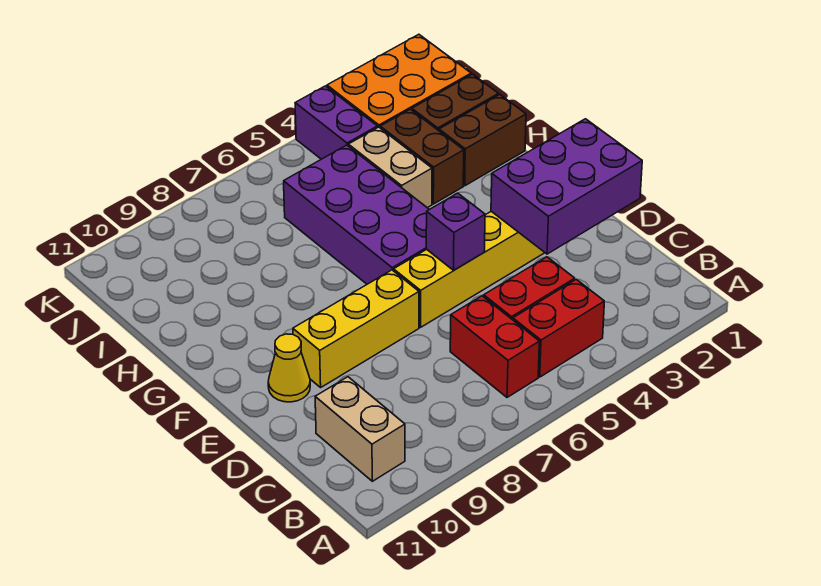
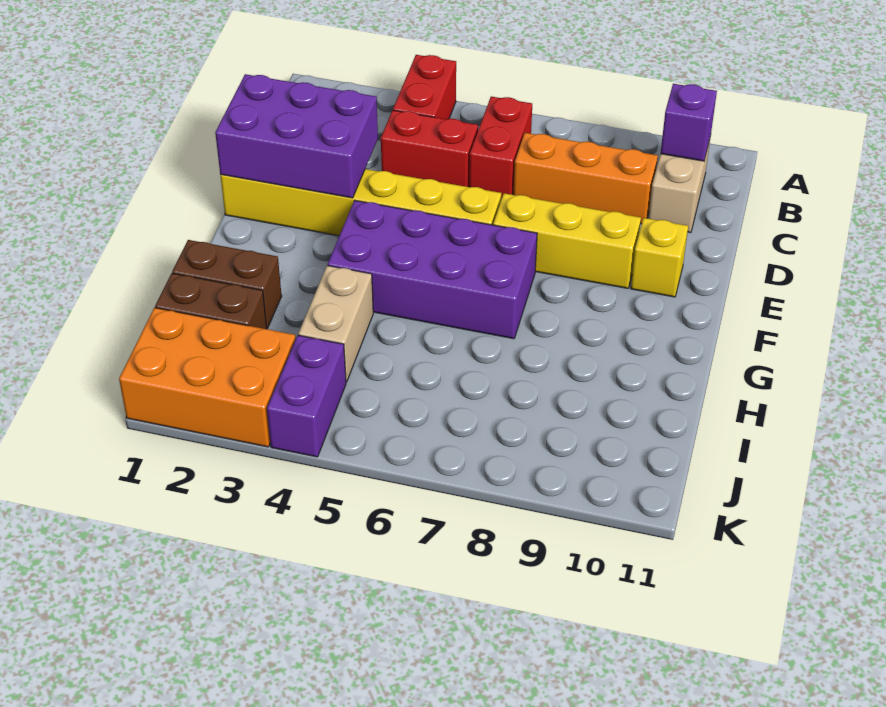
red brick B4:B5 level 1 -> red brick A4:B4 level 1
none -> orange brick C7:C9 level 1
purple brick E5 level 2 -> purple brick B10 level 2
yellow cone E10 level 1 -> yellow brick E10 level 1
purple brick F5:I6 level 1 -> purple brick F4:G7 level 1
brown brick H3:I3 level 1 -> none

